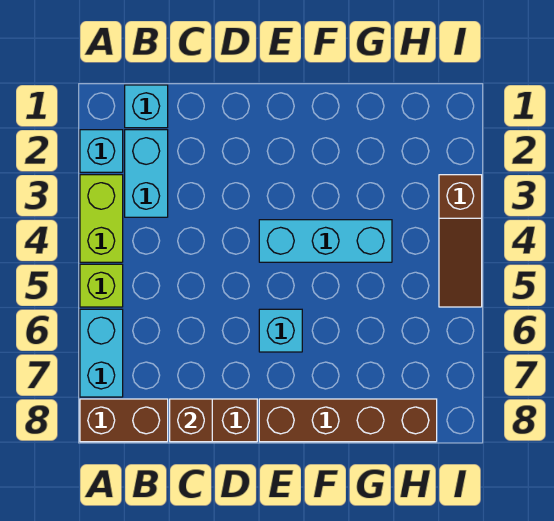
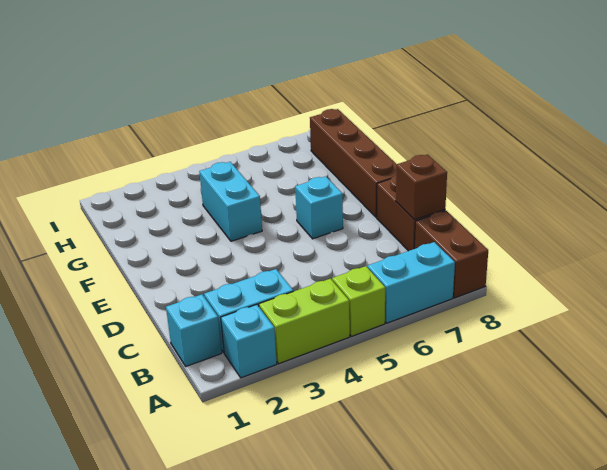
cyan brick E4:G4 level 1 -> cyan brick F4:G4 level 1
brown slope I3:I5 level 1 top 3 -> none

